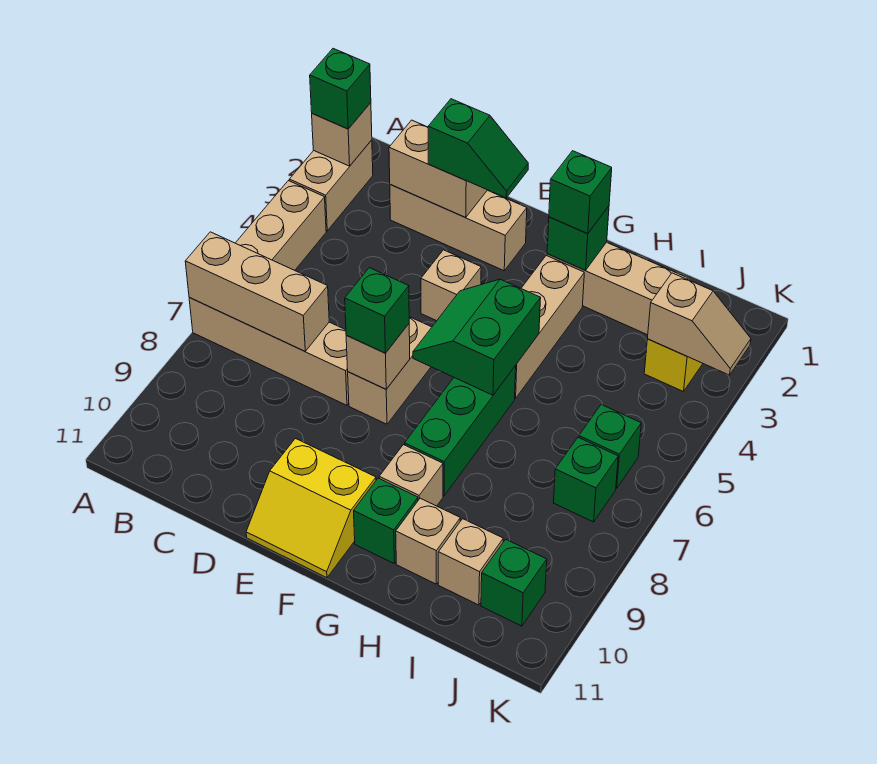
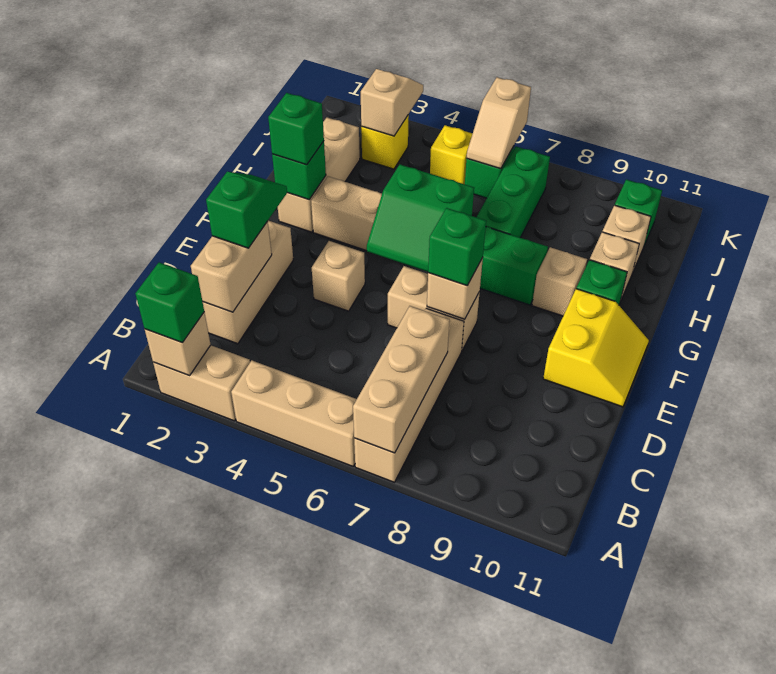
none -> yellow brick J5 level 1
none -> tan slope J6:K6 level 2 top K
green brick J7 level 1 -> green brick H7:J7 level 1

